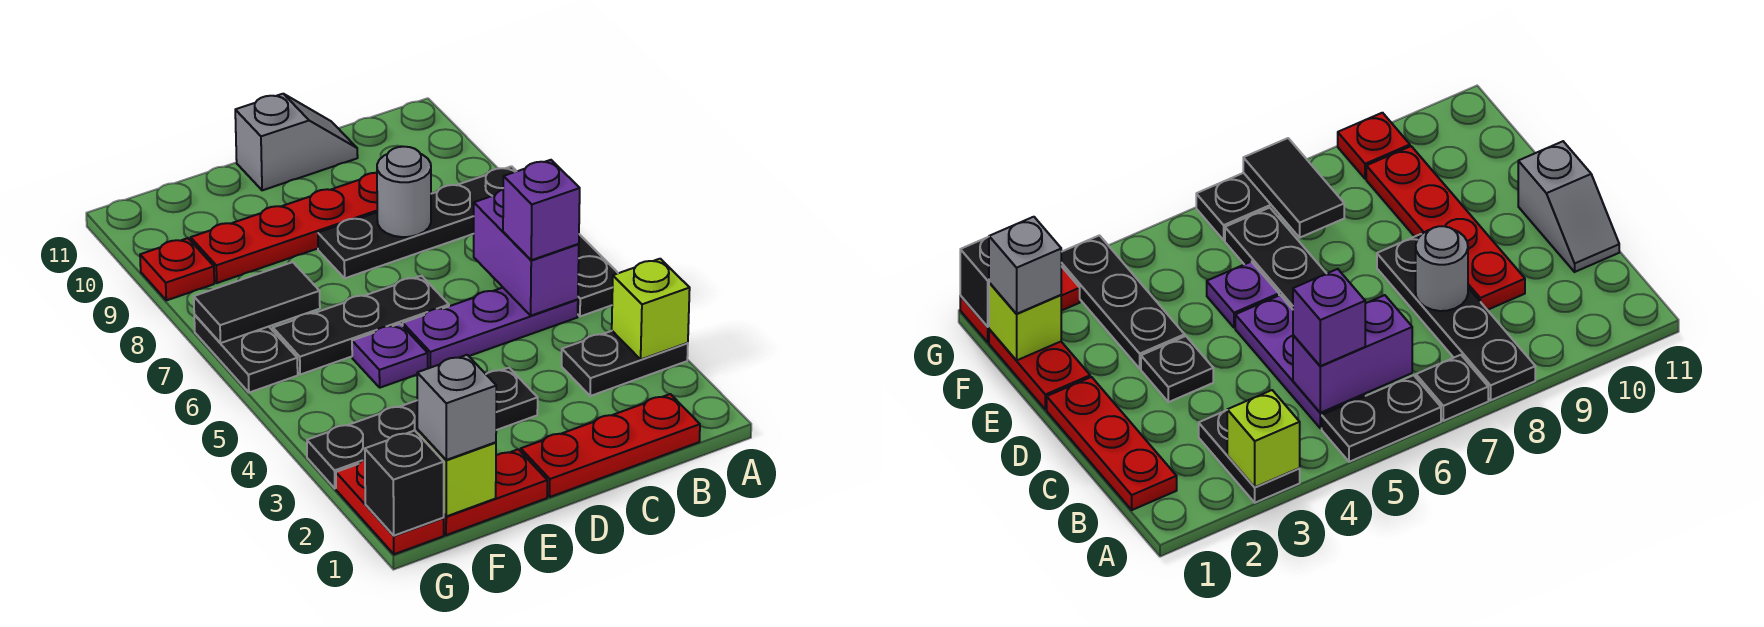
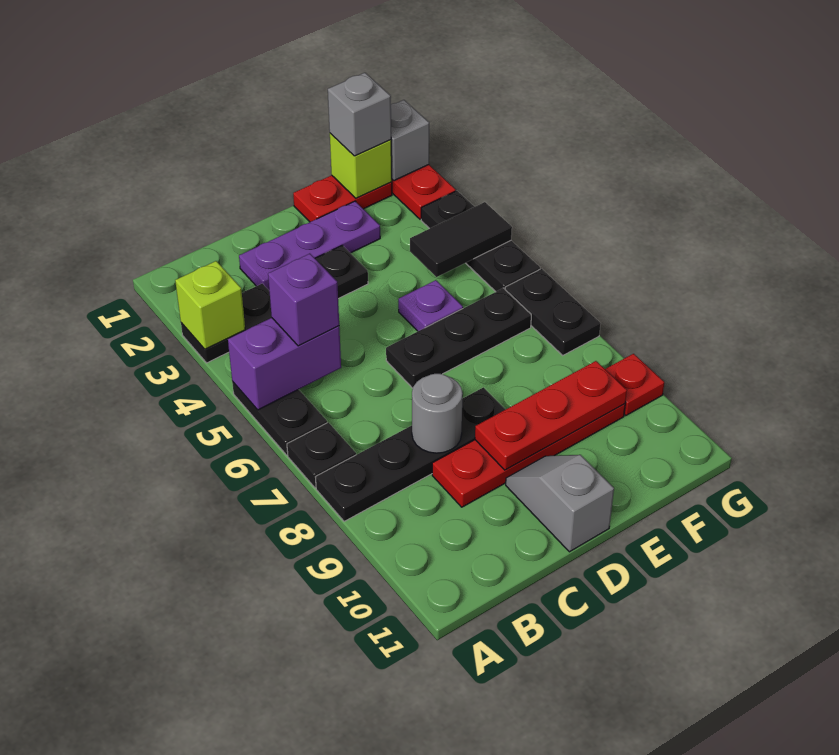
red plate B1:D1 level 1 -> red plate D9:F9 level 2
purple plate B5:D5 level 1 -> purple plate C2:E2 level 1
purple brick B5:B6 level 2 -> purple brick A5:B5 level 2
grey slope C11:D11 level 1 top D -> grey slope D10:D11 level 1 top 11
black plate E3:G3 level 1 -> black plate G3:G5 level 1
black tile F7:G7 level 2 -> black tile F4:G4 level 2
black brick G1 level 2 -> grey brick G1 level 2

